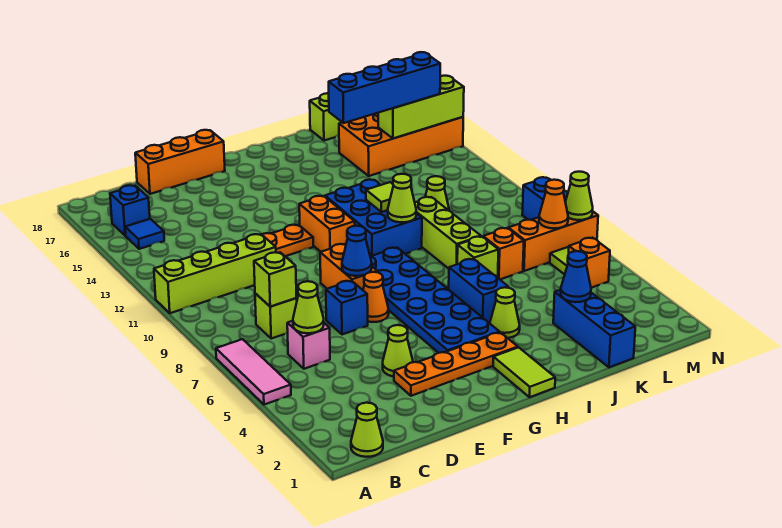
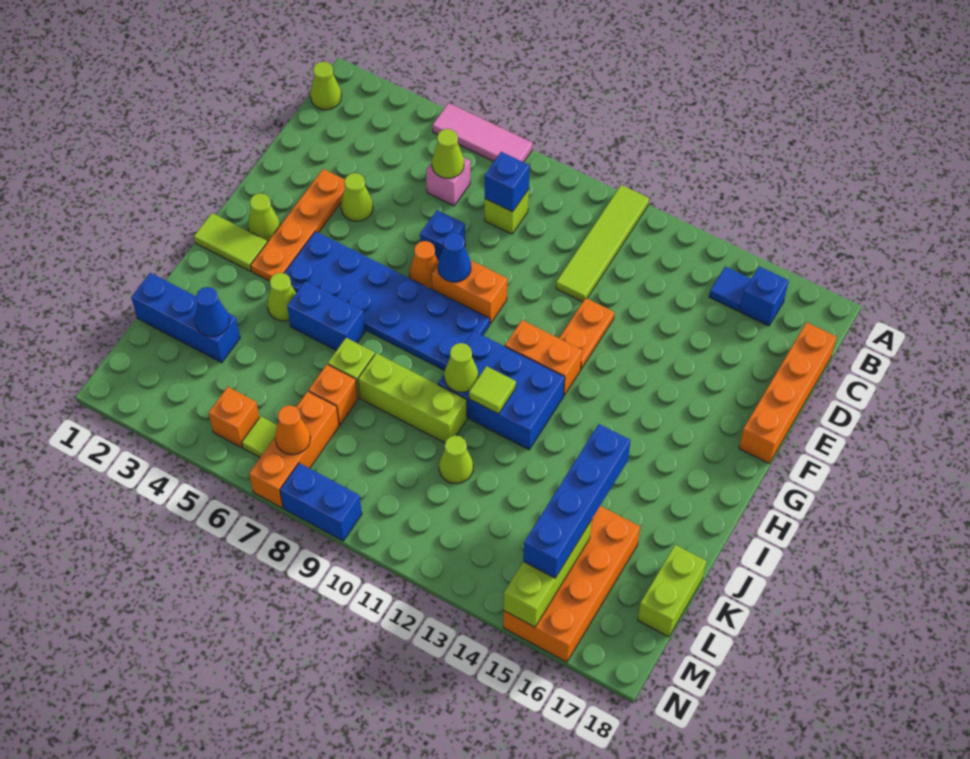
lime brick A11:D11 level 1 -> lime tile A11:D11 level 1
lime brick C8 level 2 -> blue brick C8 level 2
orange brick D18:F18 level 1 -> orange brick C18:F18 level 1
lime cone N7 level 2 -> lime cone G2 level 1

